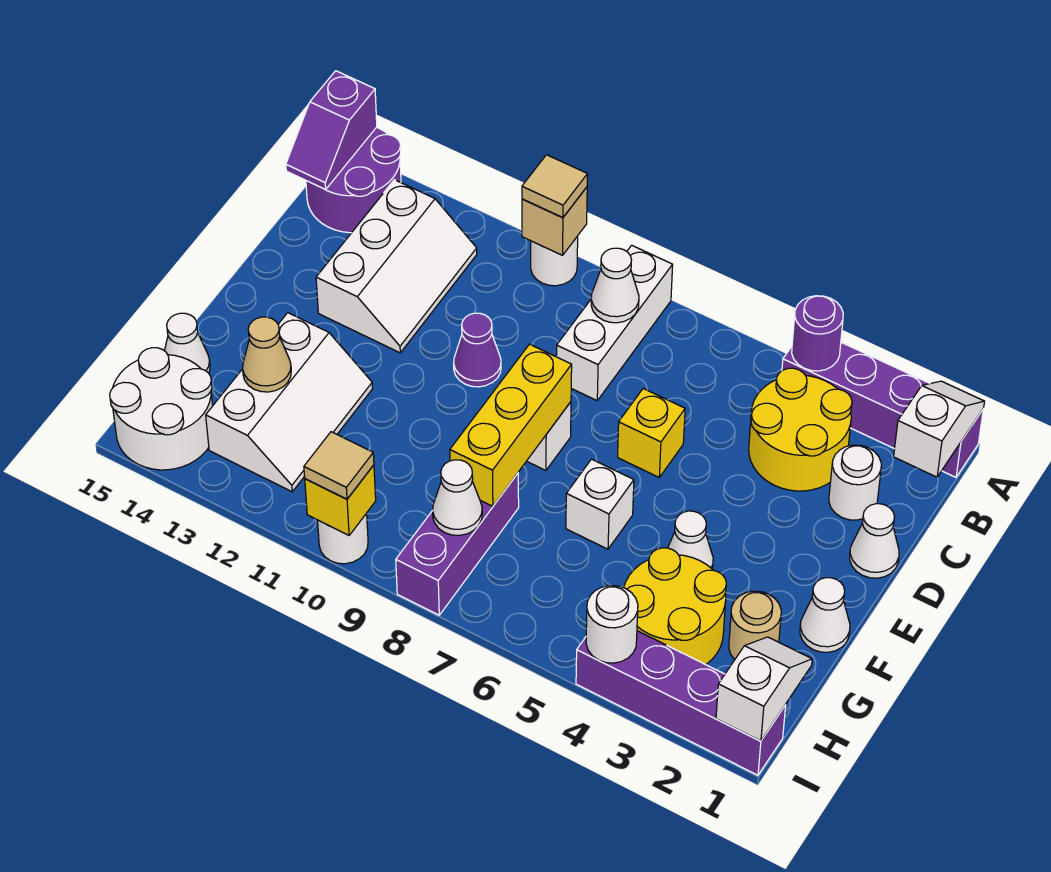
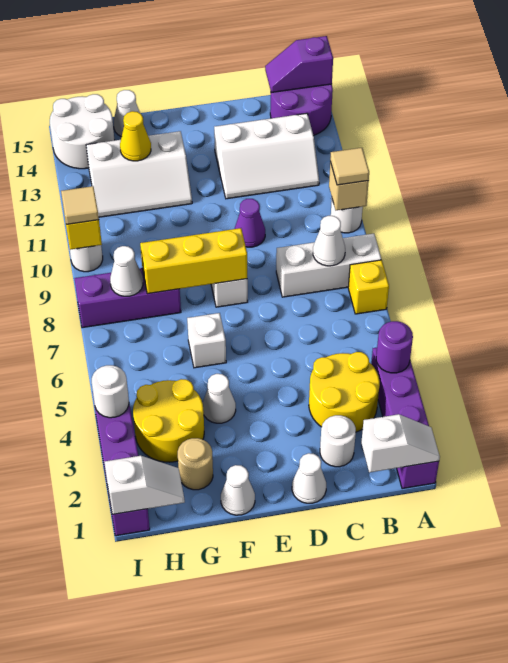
yellow brick D6 level 1 -> yellow brick A7 level 1
tan cone G13 level 2 -> yellow cone G13 level 2

